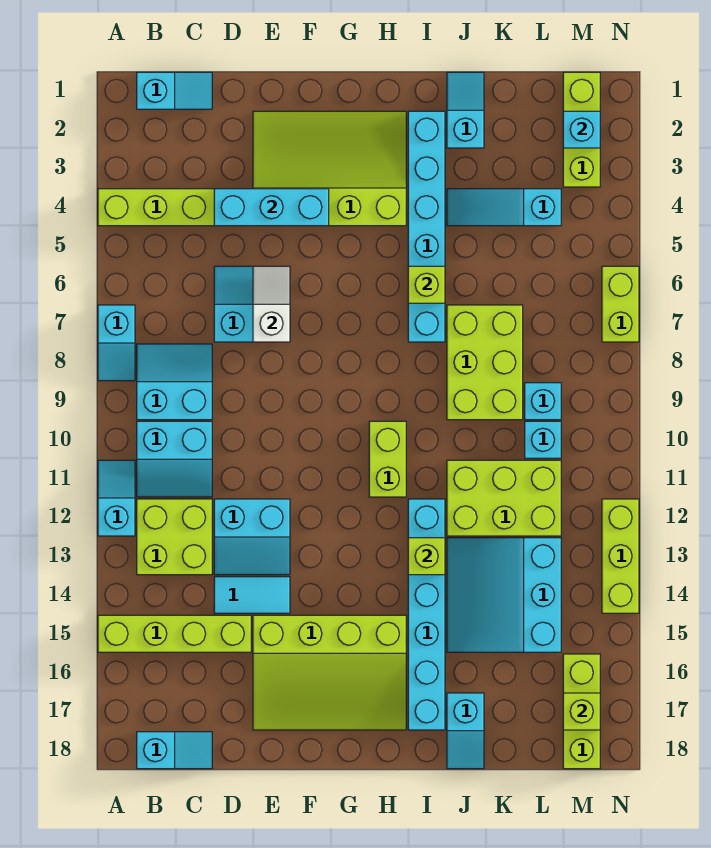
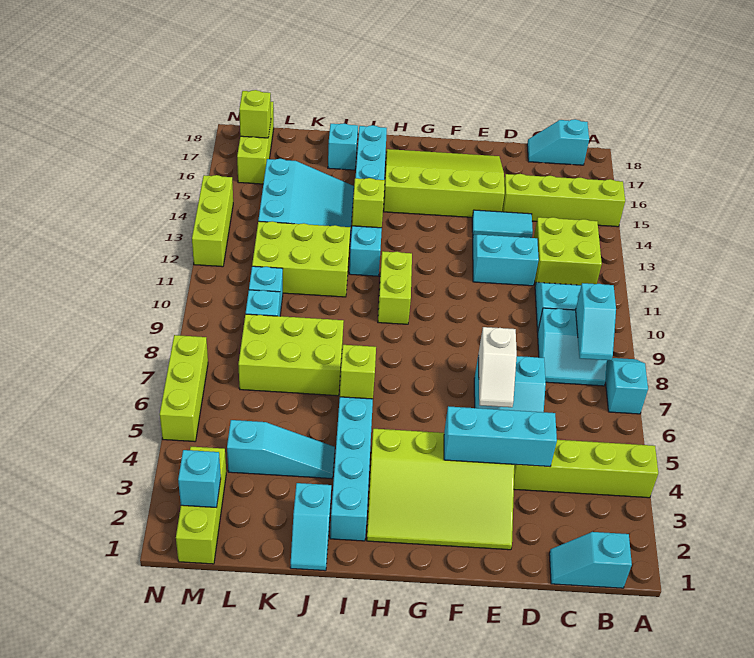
cyan slope A11:A12 level 1 top 12 -> cyan slope B8:B9 level 2 top 9
lime brick J7:K9 level 1 -> lime brick J7:L8 level 1
lime brick N6:N7 level 1 -> lime brick N5:N7 level 1

